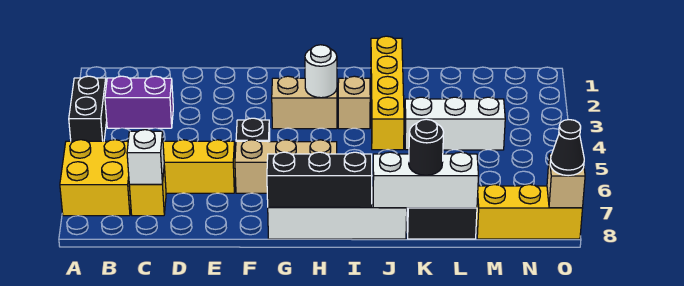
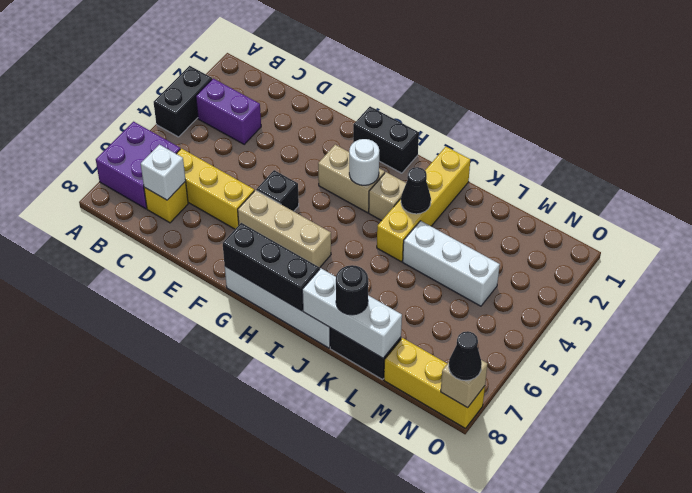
yellow brick A6:B7 level 1 -> purple brick A6:B7 level 1
none -> black brick G1:H1 level 1
none -> black cone J3 level 2

